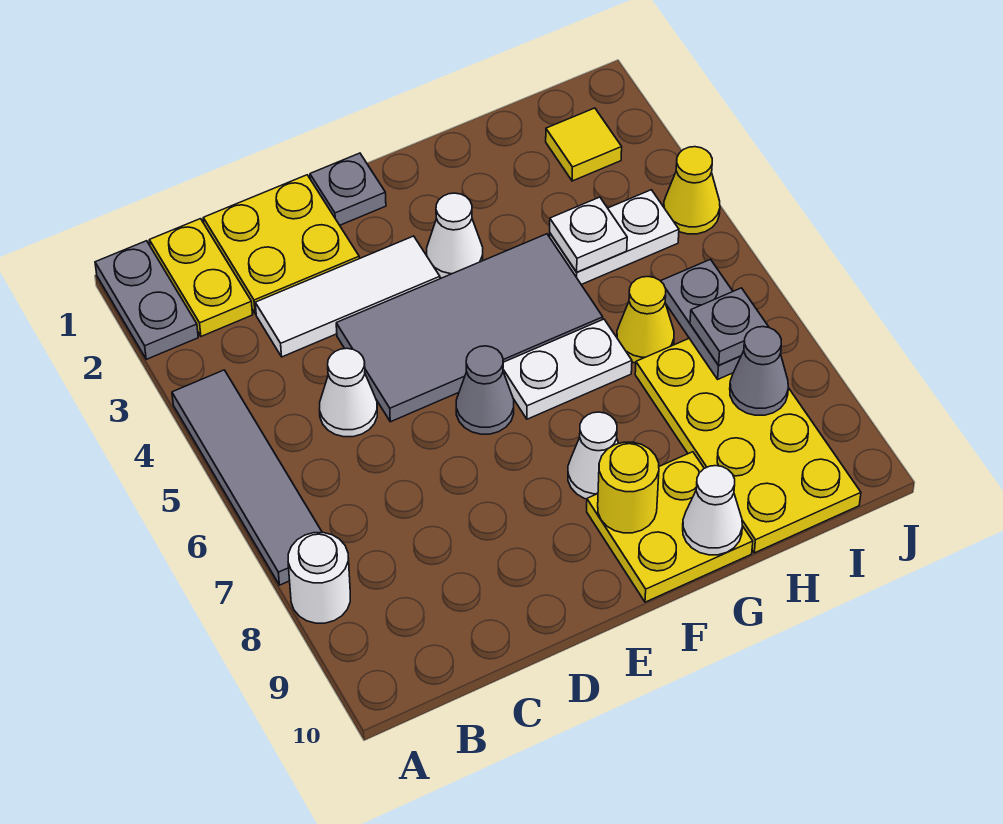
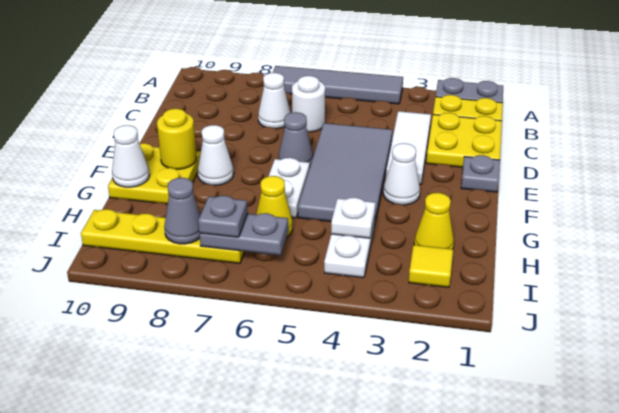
white round brick A8 level 1 -> white round brick C6 level 1
white cone C5 level 1 -> white cone C7 level 1
yellow plate H7:I10 level 1 -> yellow plate I7:I10 level 1
yellow cone J4 level 1 -> yellow cone H2 level 1

